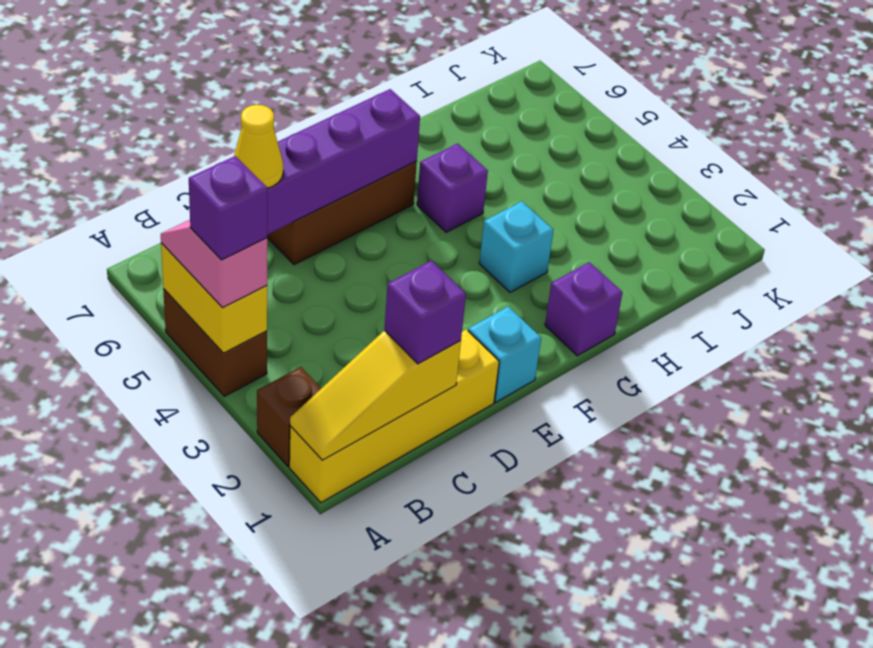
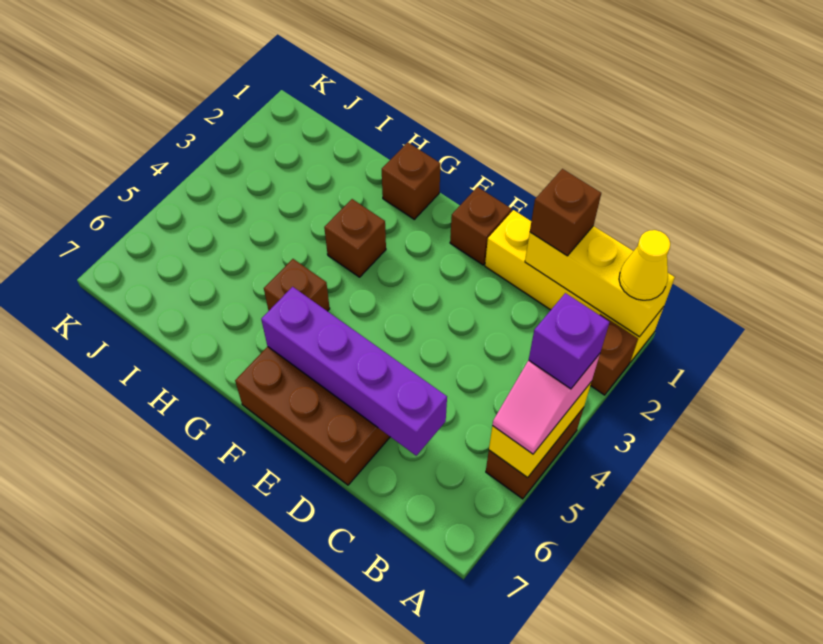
yellow slope A1:C1 level 2 top C -> yellow brick A1:C1 level 2
purple brick C1 level 3 -> brown brick C1 level 3
yellow cone C6 level 3 -> yellow cone A1 level 3
cyan brick E1 level 1 -> brown brick E1 level 1
purple brick G1 level 1 -> brown brick G1 level 1
cyan brick G3 level 1 -> brown brick G3 level 1
purple brick G5 level 1 -> brown brick G5 level 1

